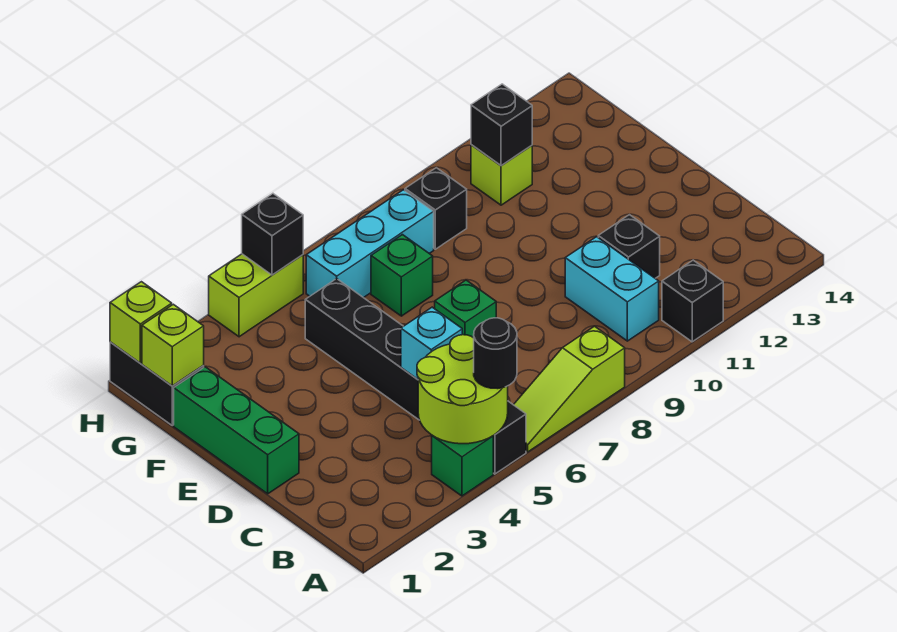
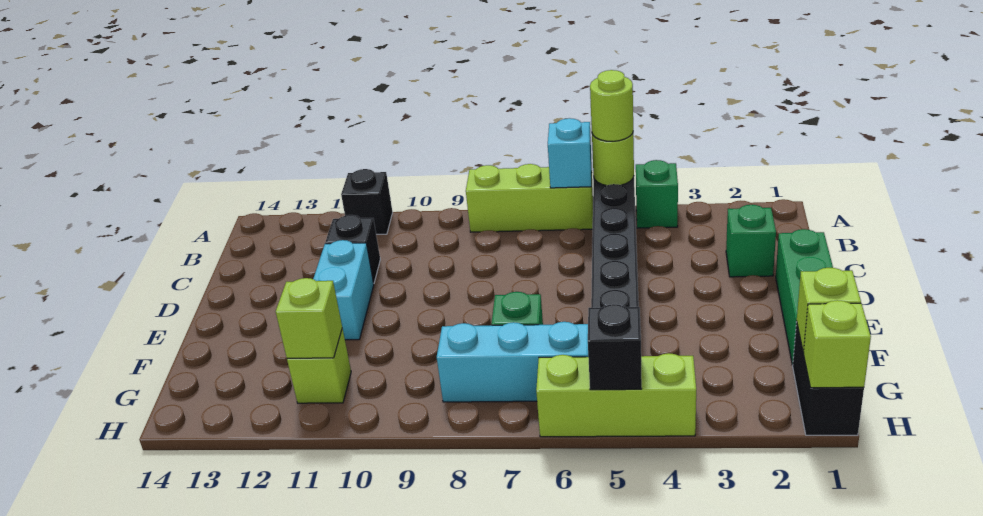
lime round brick A4:B5 level 2 -> lime round brick A5 level 2
black round brick A5 level 3 -> lime round brick A5 level 3
lime slope A6:A8 level 1 top 8 -> lime brick A6:A8 level 1
cyan brick B10:C10 level 1 -> cyan brick D11:E11 level 1
cyan brick C5 level 2 -> cyan brick A6 level 2
green brick D7 level 1 -> green brick C2 level 1
black brick G9 level 1 -> none
black brick G11 level 2 -> lime brick G11 level 2
lime brick H4:H5 level 1 -> lime brick H4:H6 level 1

